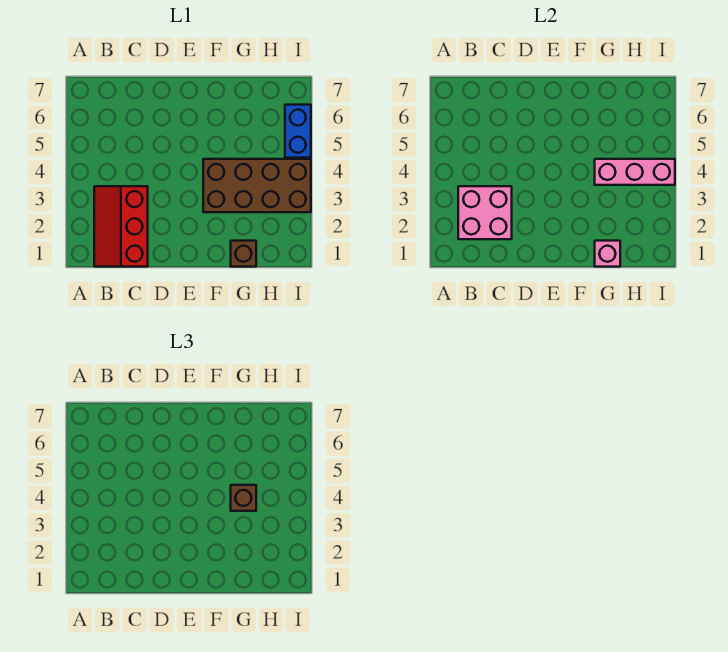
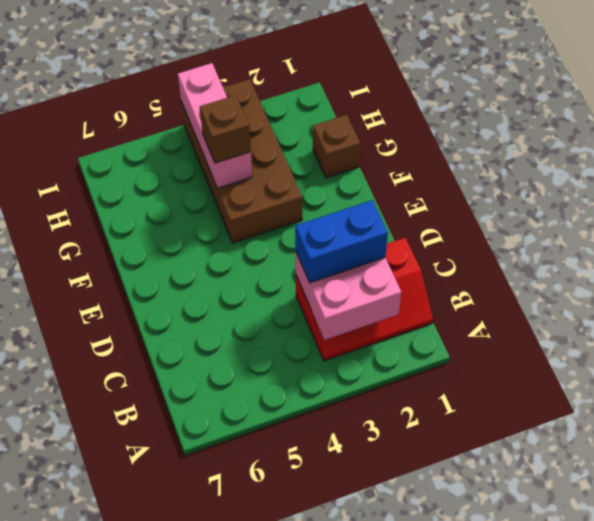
pink brick G1 level 2 -> none
blue brick I5:I6 level 1 -> blue brick C2:C3 level 3

